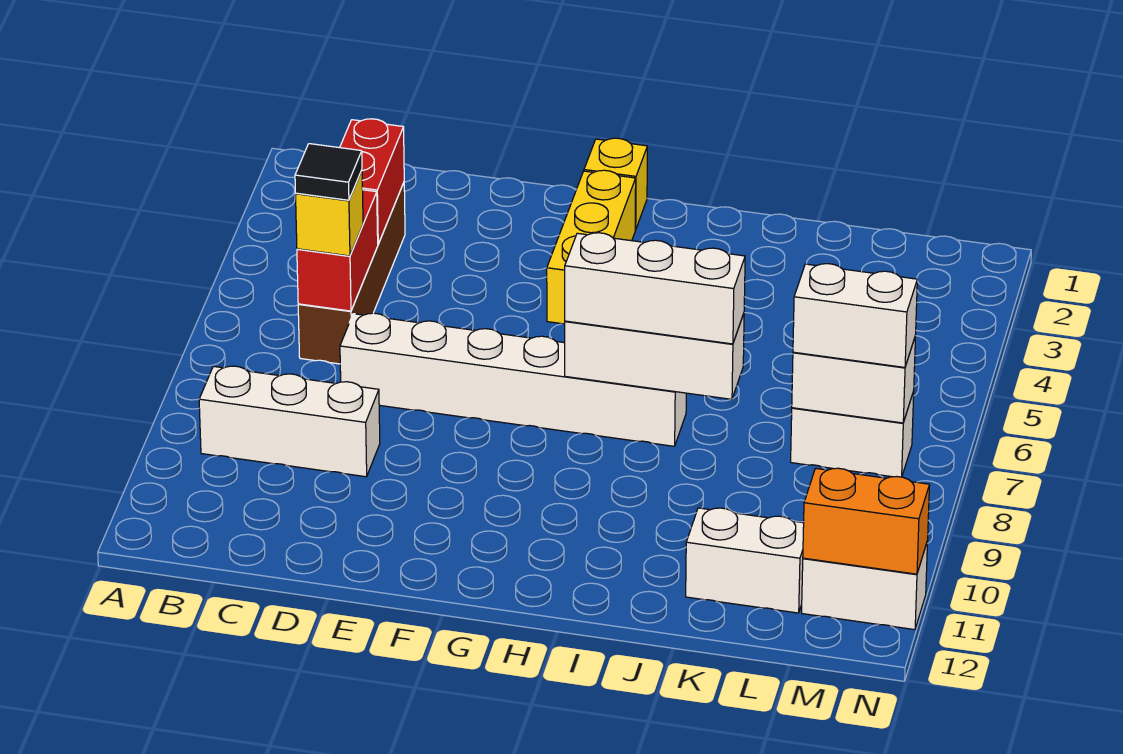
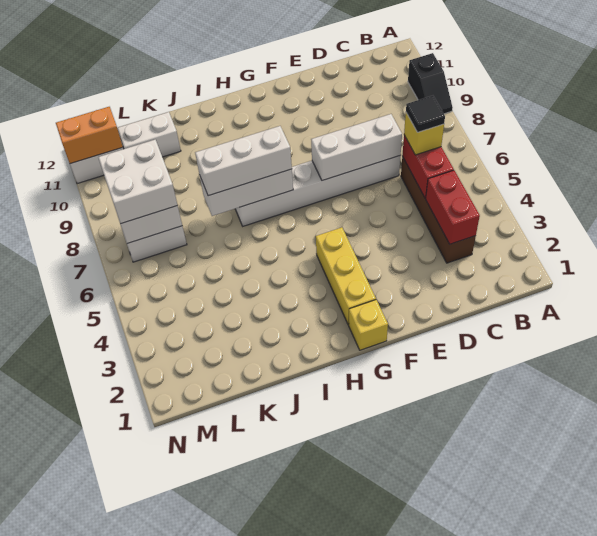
none -> black slope A9:A10 level 1 top 10
white brick B9:D9 level 1 -> white brick D7:F7 level 2
white brick L7:M7 level 3 -> white brick L7:M8 level 3

